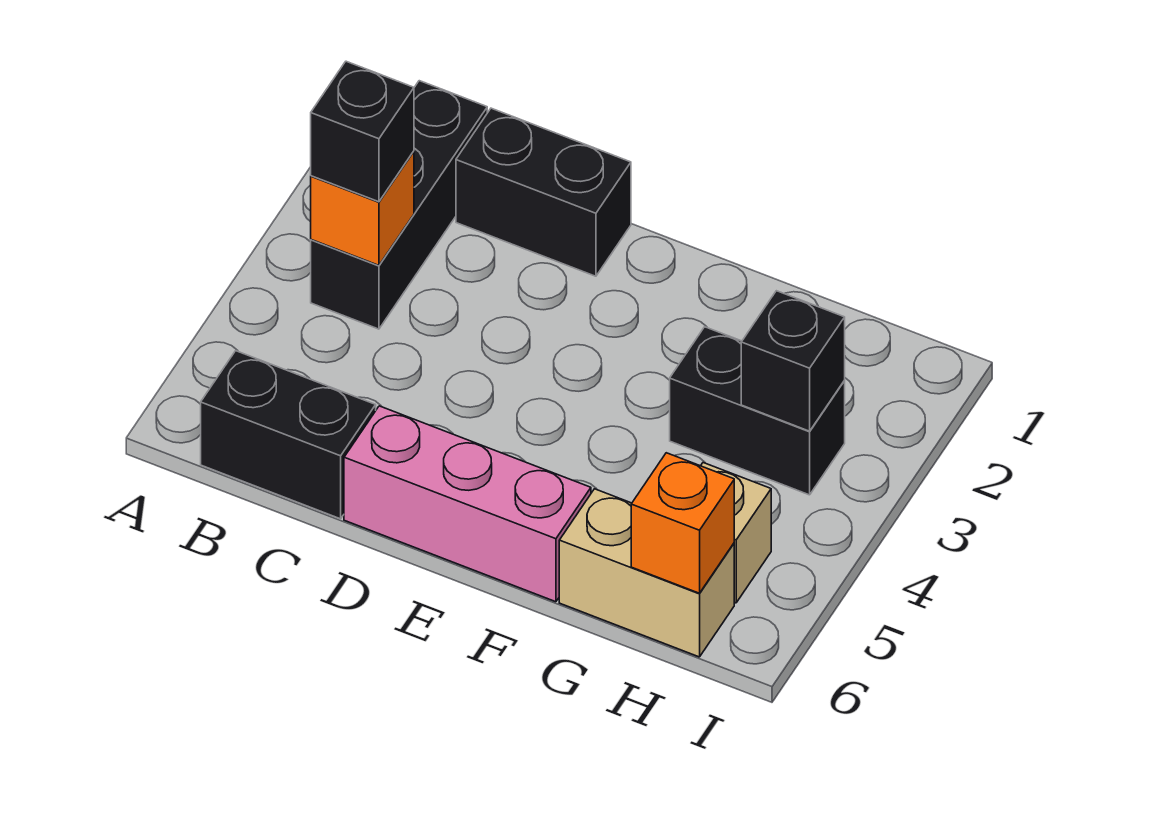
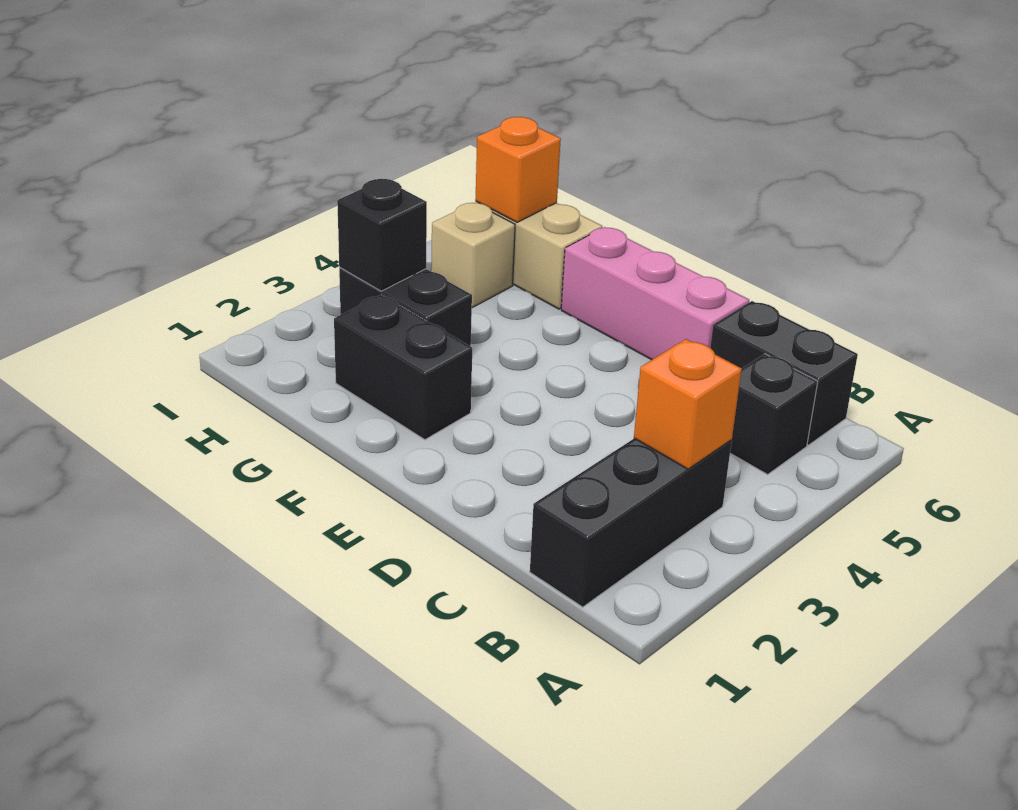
black brick B3 level 3 -> black brick B5 level 1
black brick C1:D1 level 1 -> black brick F2:G2 level 1

